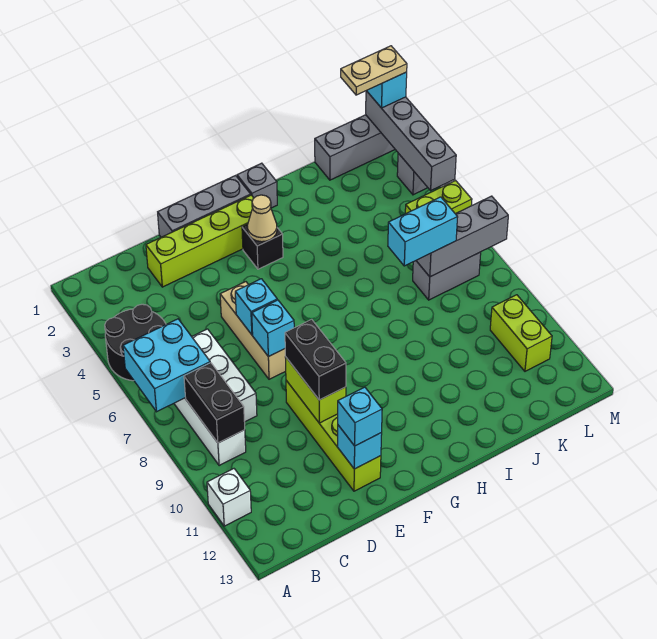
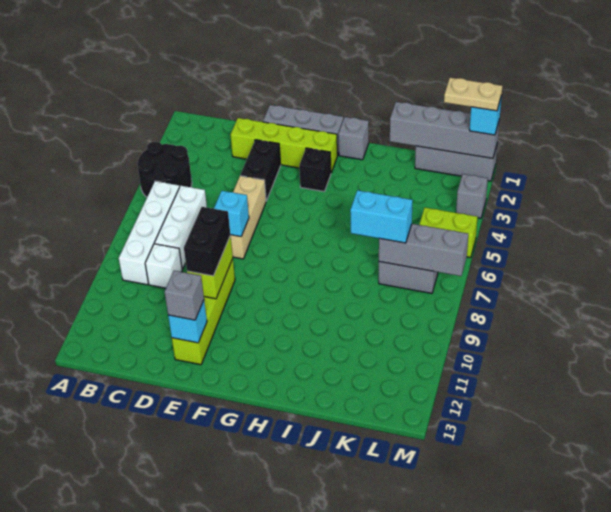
cyan brick A6:B7 level 2 -> none
white brick A11 level 1 -> white brick C9 level 1
black brick B8:B9 level 2 -> black brick E3:E4 level 1
cyan brick E6 level 2 -> none
cyan brick E12 level 3 -> grey brick E12 level 3
tan cone G3 level 2 -> none
lime brick L10:L11 level 1 -> none
grey brick M1:M4 level 2 -> grey brick J1:M1 level 2

